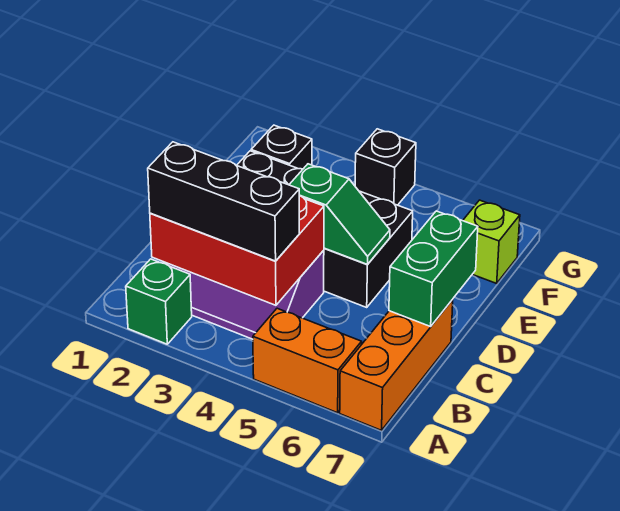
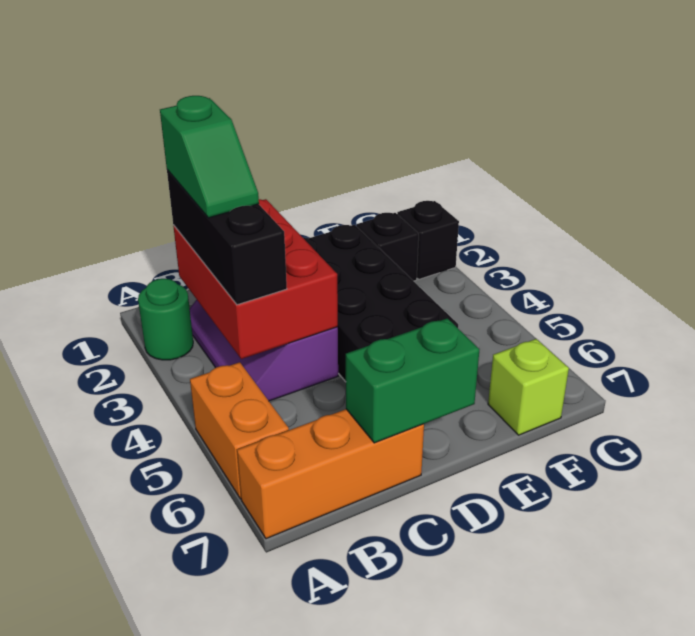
green brick A2 level 1 -> green round brick A2 level 1
green slope D4:D5 level 2 top 4 -> green slope B2:B3 level 4 top 2
black brick G4 level 1 -> black brick G2 level 1

